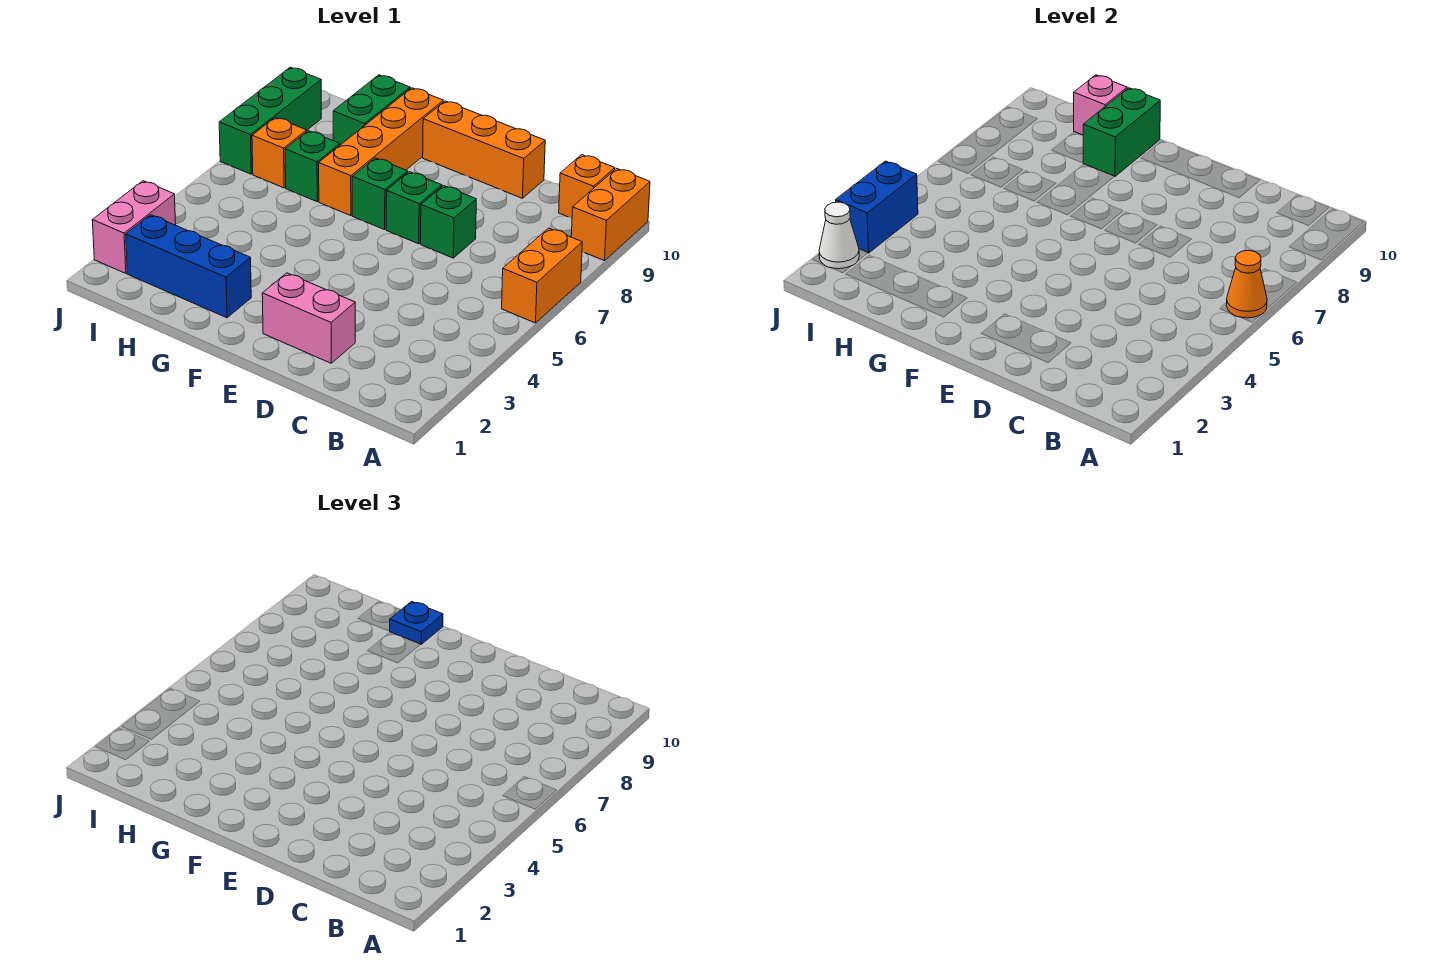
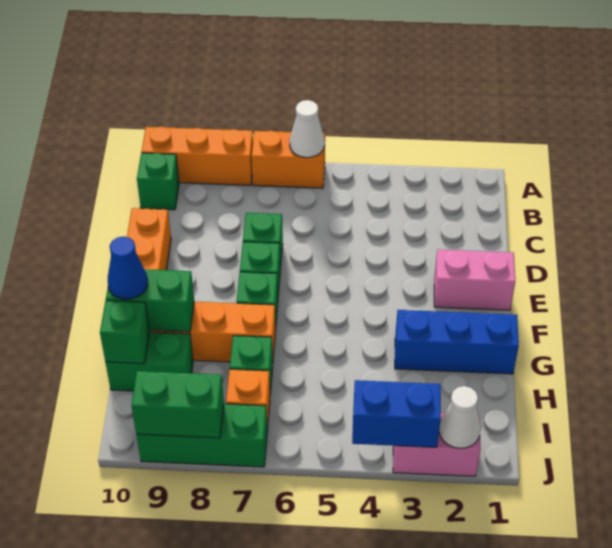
orange cone A6 level 2 -> white cone A6 level 2
orange brick A9:A10 level 1 -> orange brick A8:A10 level 1
orange brick B10 level 1 -> green brick B10 level 1
pink brick D2:E2 level 1 -> pink brick E1:E2 level 1
blue brick G2:I2 level 1 -> blue brick G1:G3 level 1
blue plate G10 level 3 -> blue cone G10 level 3
pink brick H10 level 2 -> green brick H10 level 2
none -> green brick J8:J9 level 2

